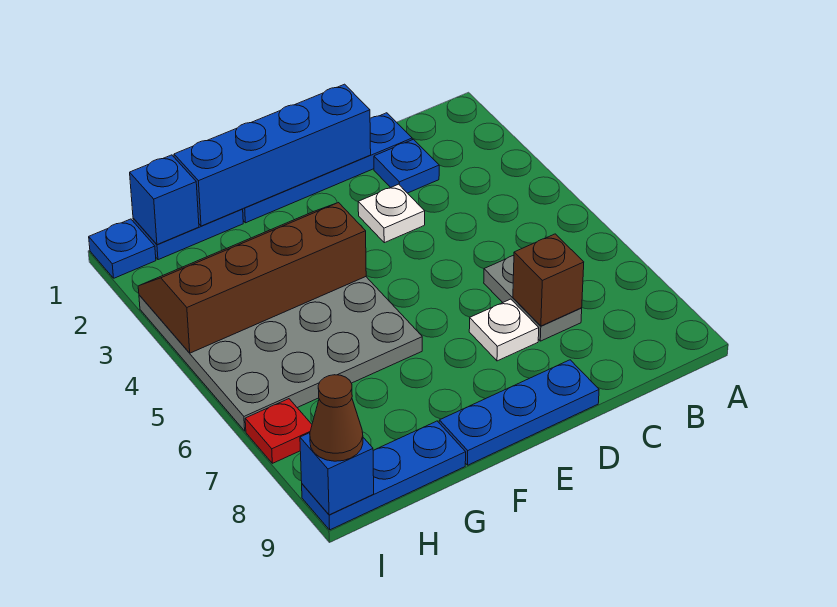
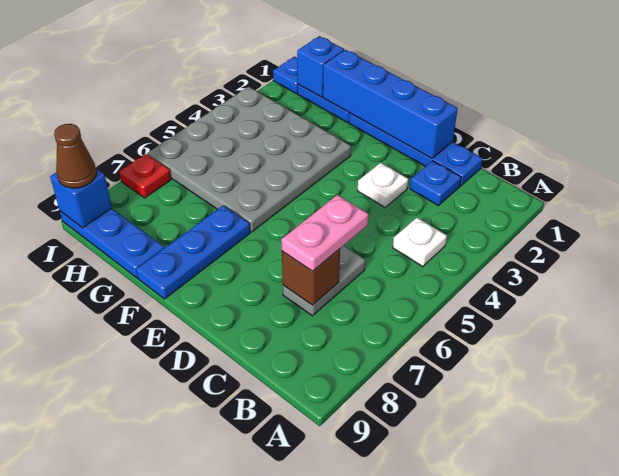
none -> pink plate C6:C7 level 3
white plate D7 level 1 -> white plate B4 level 1
blue plate D9:F9 level 1 -> blue plate F7:F9 level 1
brown slope F3:I4 level 2 top 4 -> none

